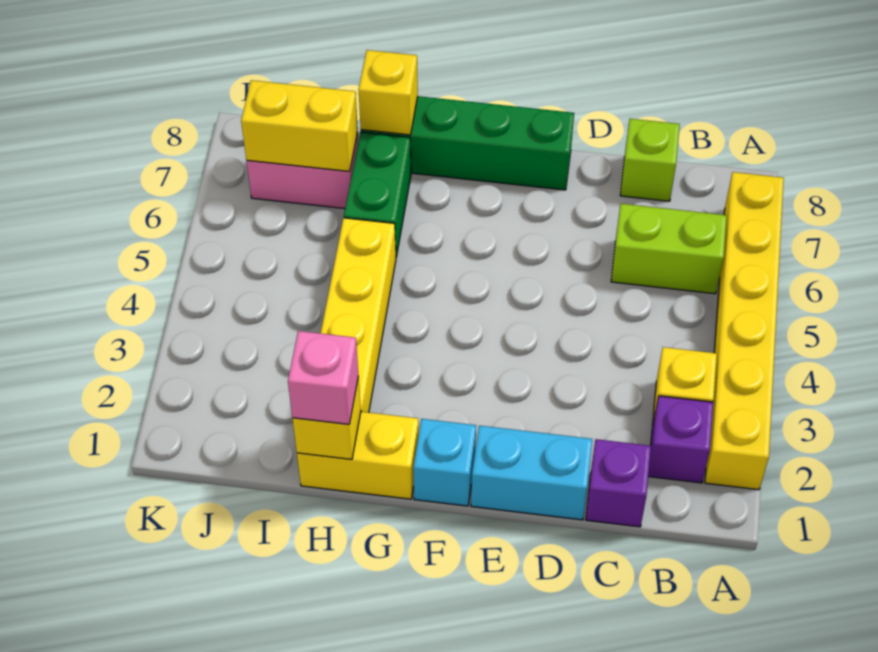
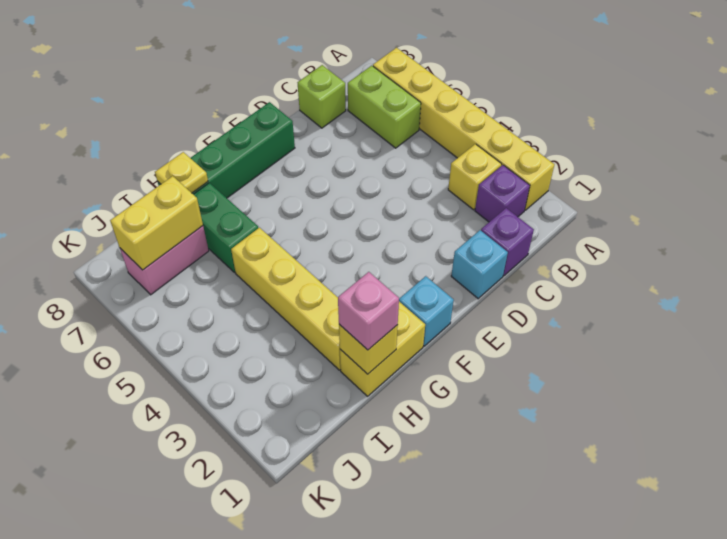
lime brick B6:C6 level 1 -> lime brick B6:B7 level 1
cyan brick D1:E1 level 1 -> cyan brick D1 level 1
yellow brick H8 level 2 -> yellow plate H8 level 2

